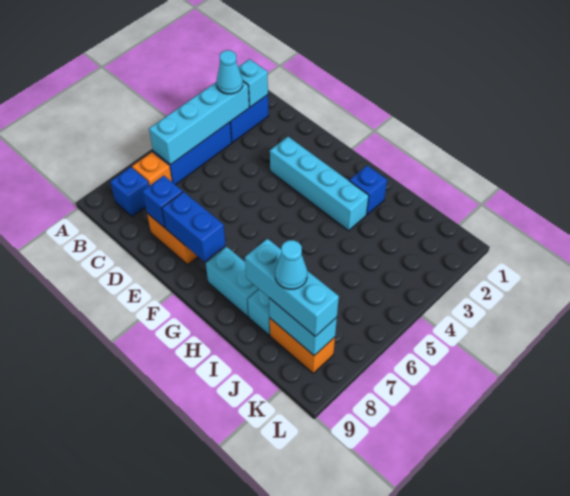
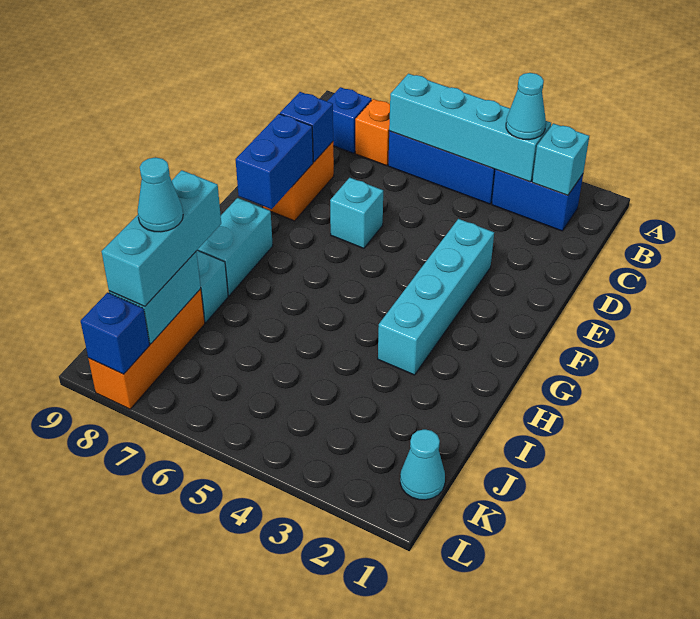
none -> cyan brick E6 level 1
blue brick H2 level 1 -> blue brick L8 level 2
orange brick J8:K8 level 1 -> orange brick J8:L8 level 1
none -> cyan cone K1 level 1

